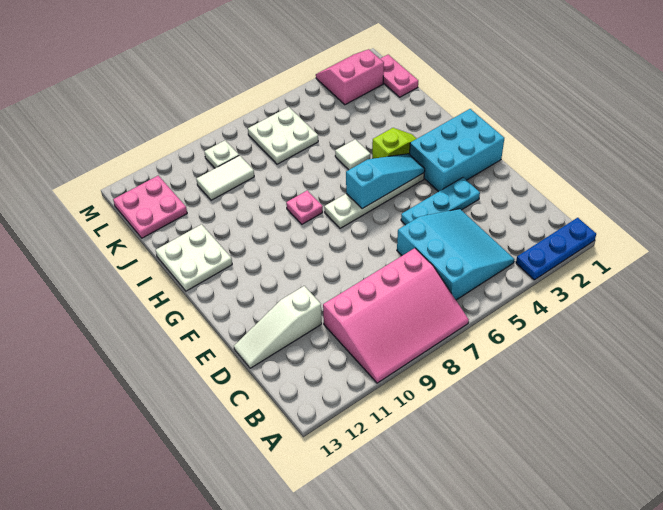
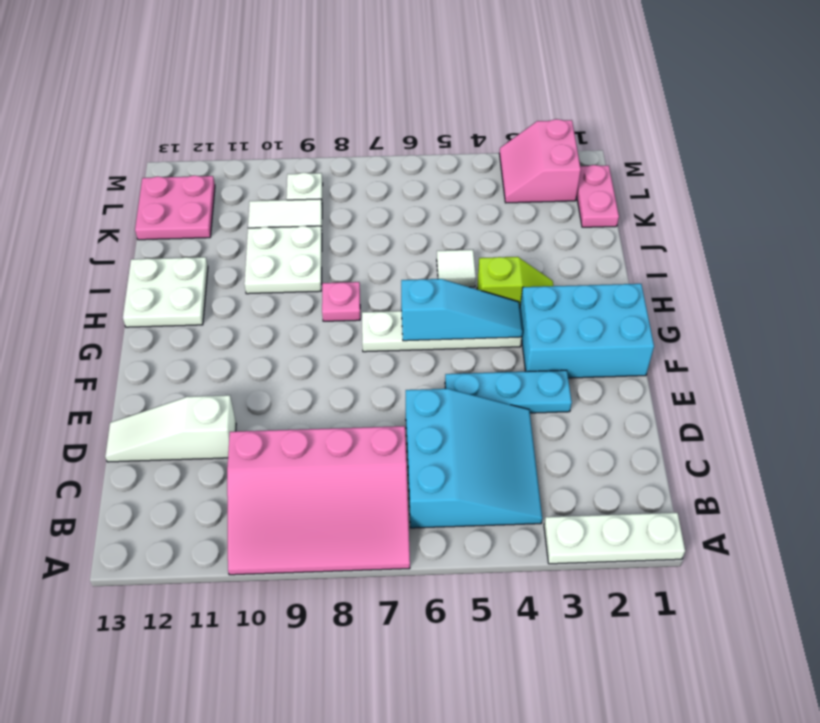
blue plate A1:A3 level 1 -> white plate A1:A3 level 1
white plate K6:L7 level 1 -> white plate I9:J10 level 1
pink slope L2:M3 level 1 top L -> pink slope L2:M3 level 1 top 2

